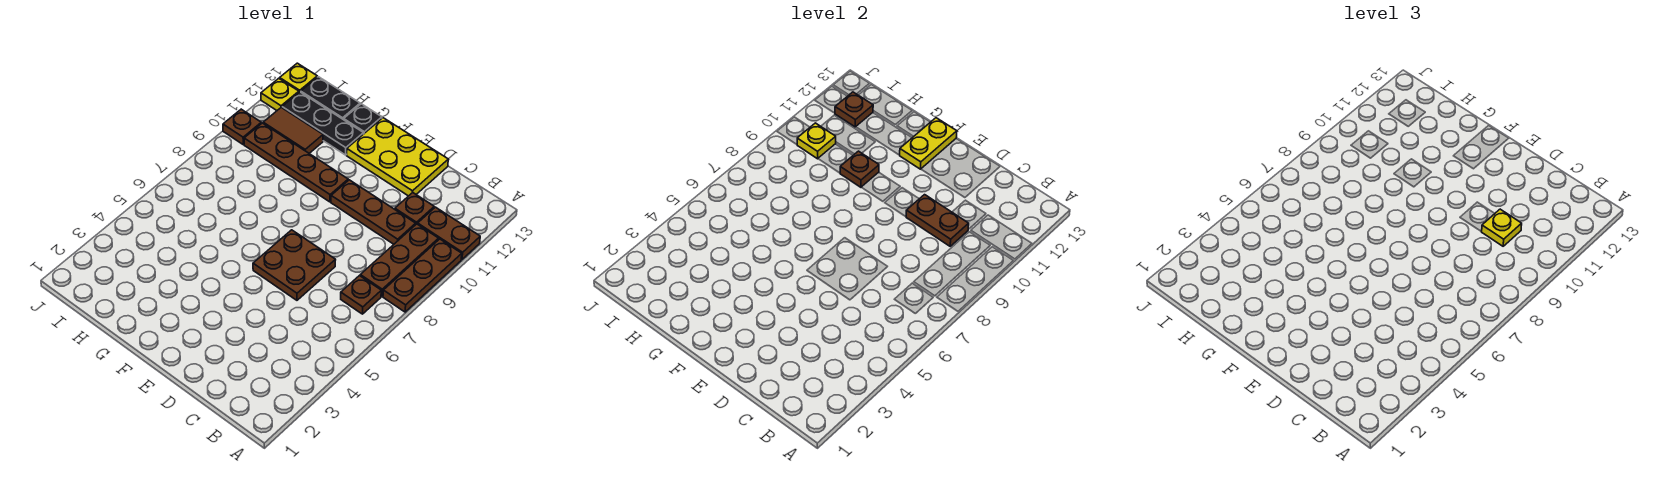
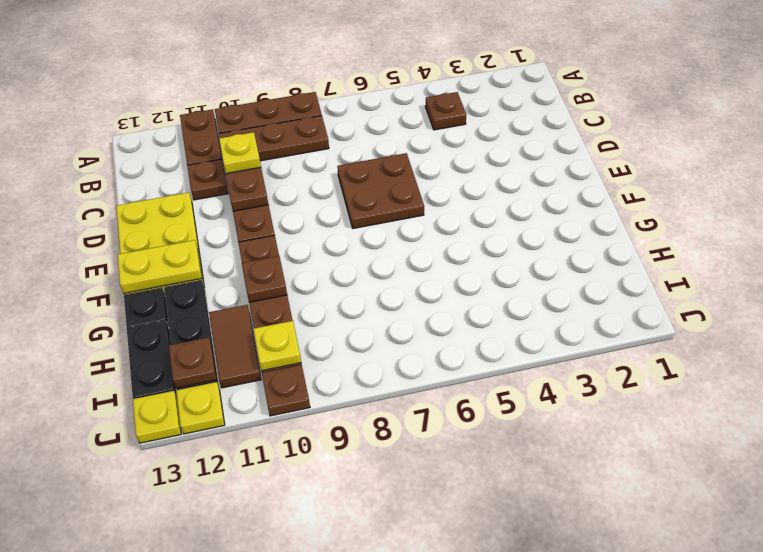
brown plate B7 level 1 -> brown plate B4 level 1

